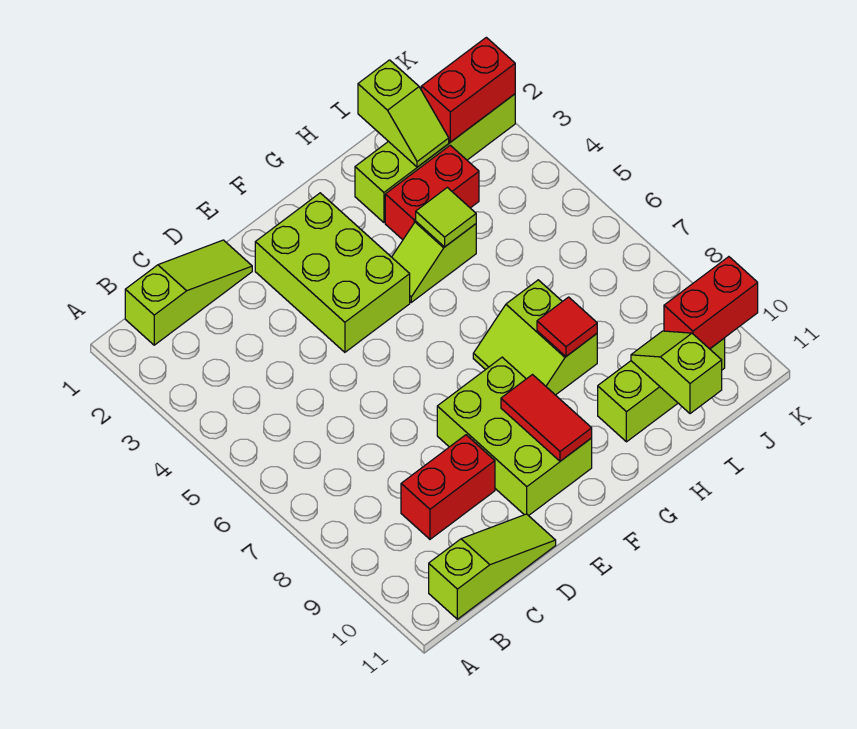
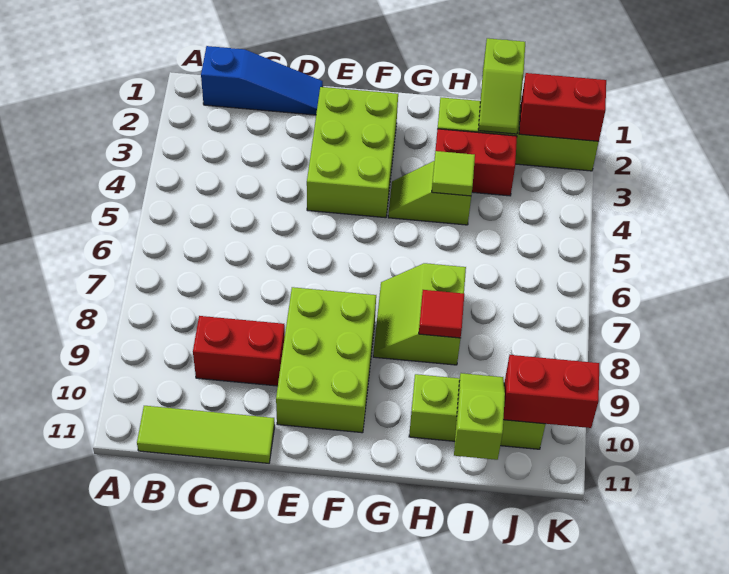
lime slope B1:D1 level 1 top B -> blue slope B1:D1 level 1 top B
lime slope B11:D11 level 1 top B -> lime tile B11:D11 level 1
red tile F9:F10 level 2 -> none

